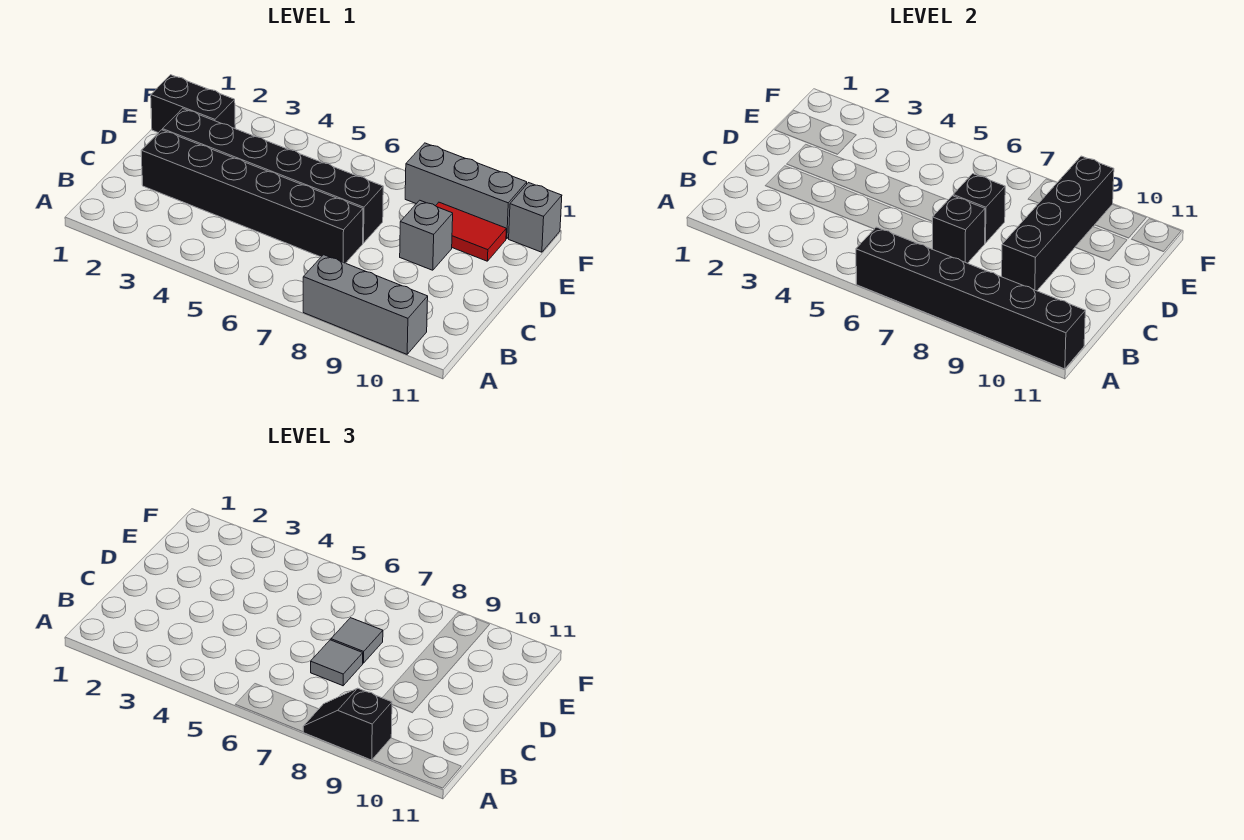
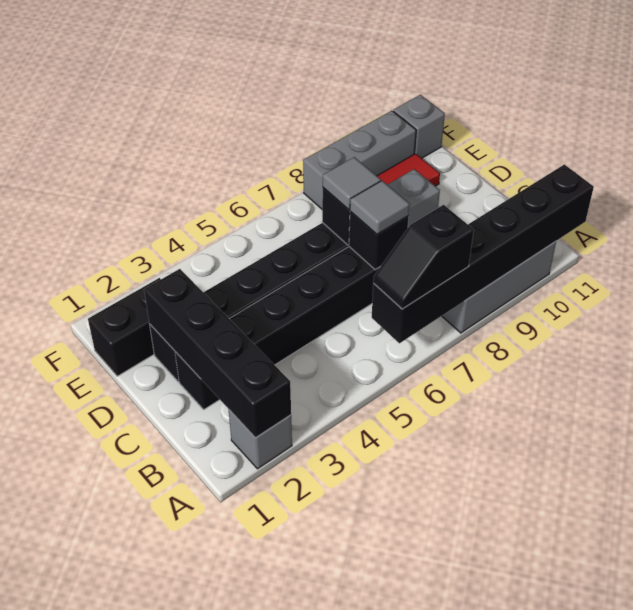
none -> grey brick A2 level 1
black slope A8:A9 level 3 top 9 -> black slope A6:A7 level 3 top 7
black brick C9:F9 level 2 -> black brick A2:D2 level 2

